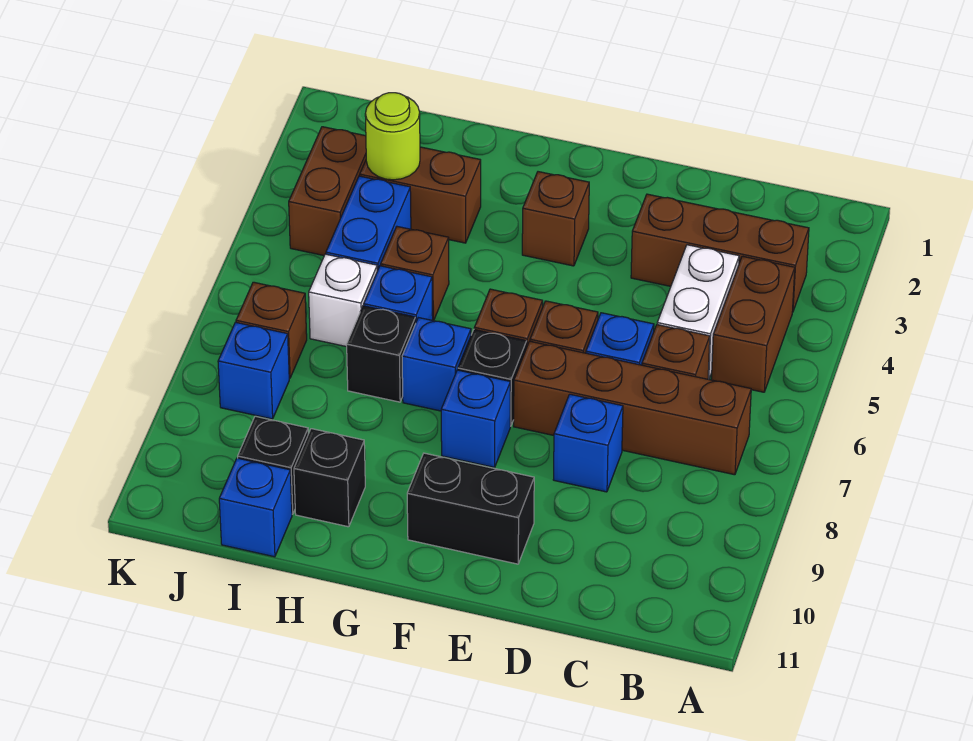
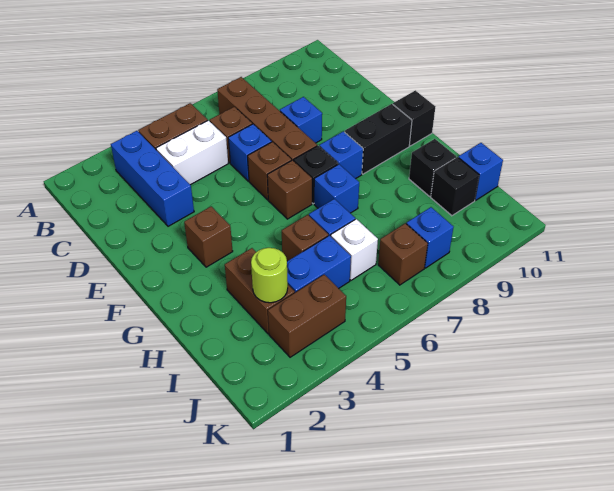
brown brick B3:D3 level 1 -> blue brick B3:D3 level 1
black brick E10:F10 level 1 -> black brick F9:F10 level 1
black brick H7 level 1 -> black brick F11 level 1

